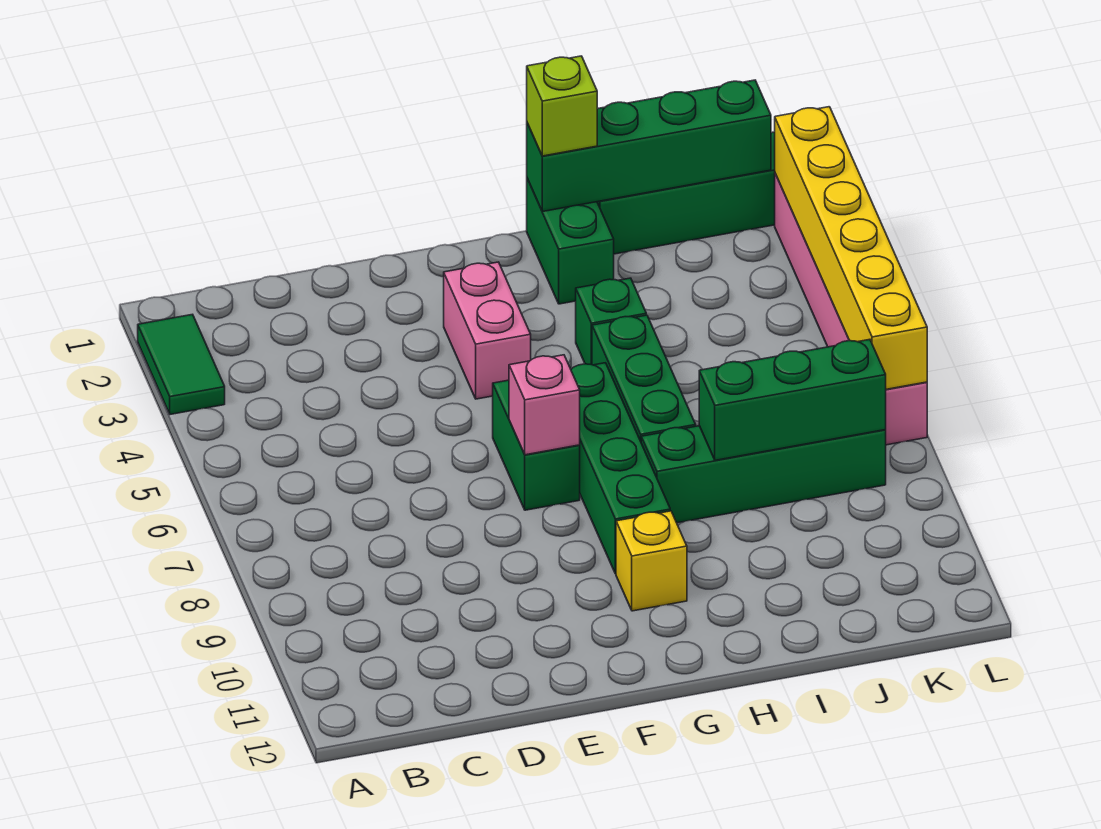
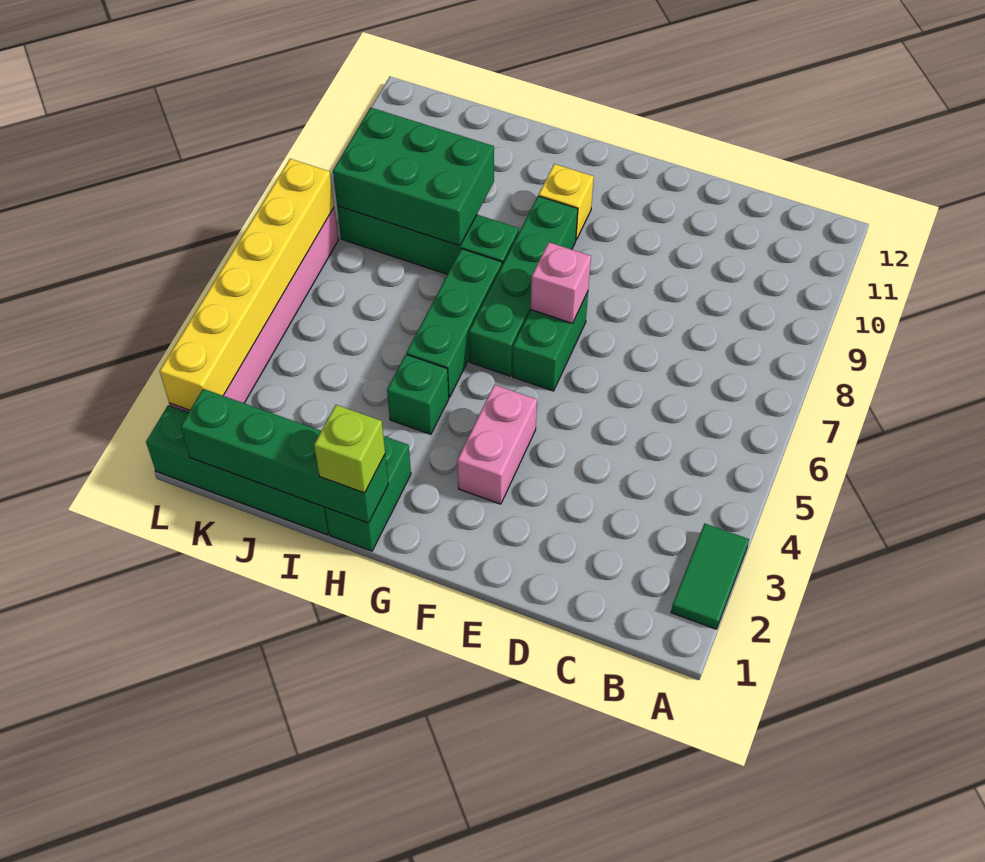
green brick I8:K8 level 2 -> green brick I8:K9 level 2

